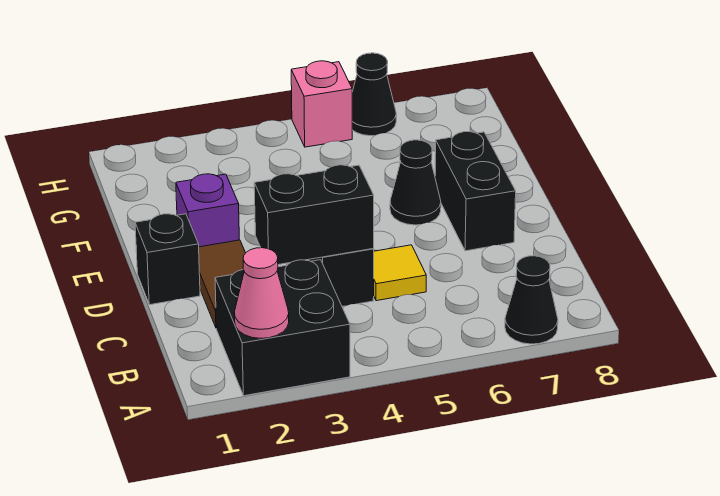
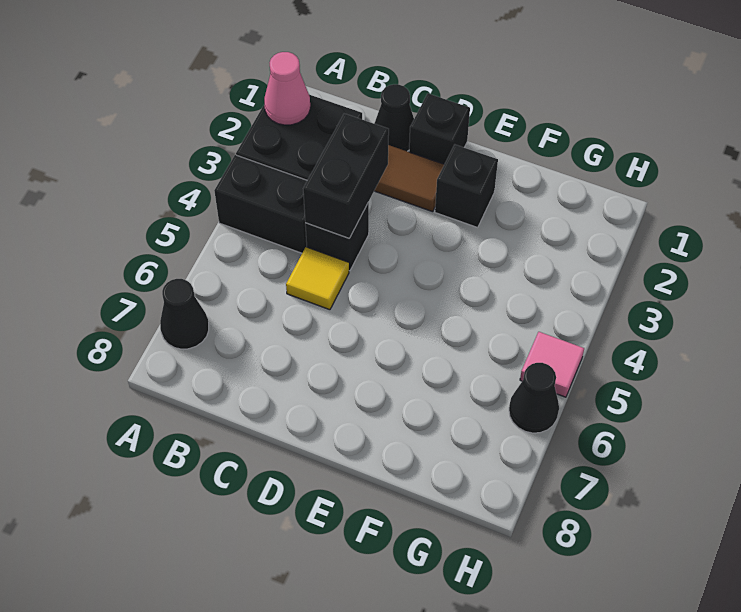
black brick D7:E7 level 1 -> black brick A4:B4 level 1
purple brick E2 level 1 -> black brick E2 level 1
black cone E6 level 1 -> black cone C1 level 1
pink brick H5 level 1 -> pink tile H5 level 1

